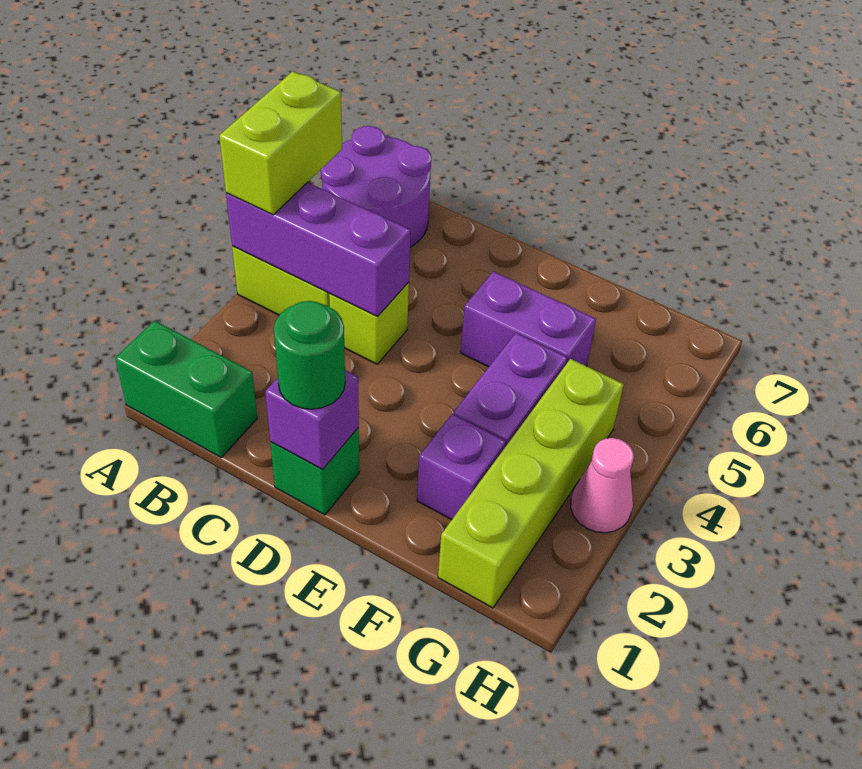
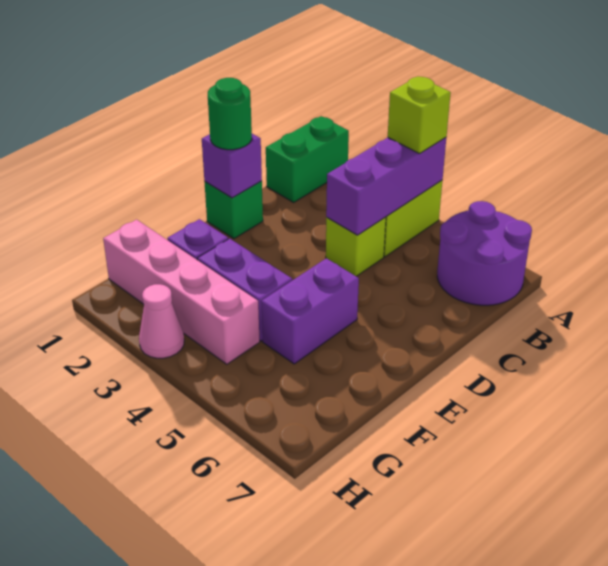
lime brick A4:A5 level 3 -> lime brick A4 level 3
lime brick G1:G4 level 1 -> pink brick G1:G4 level 1

